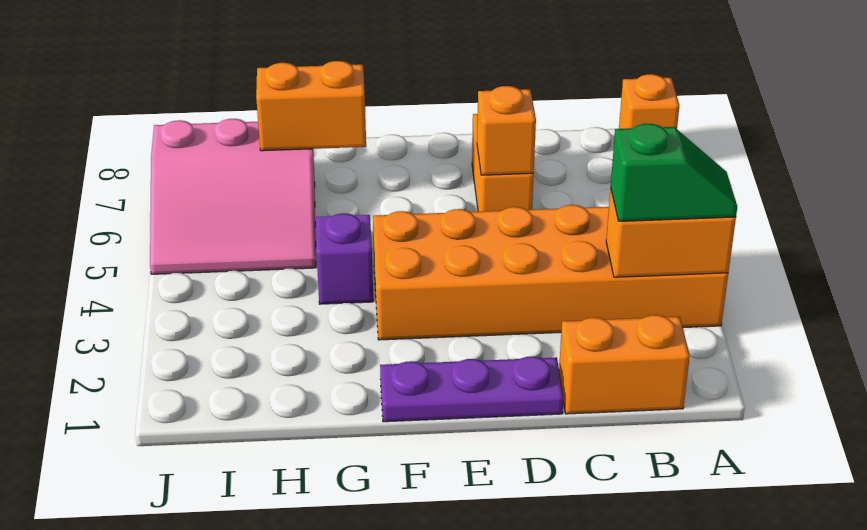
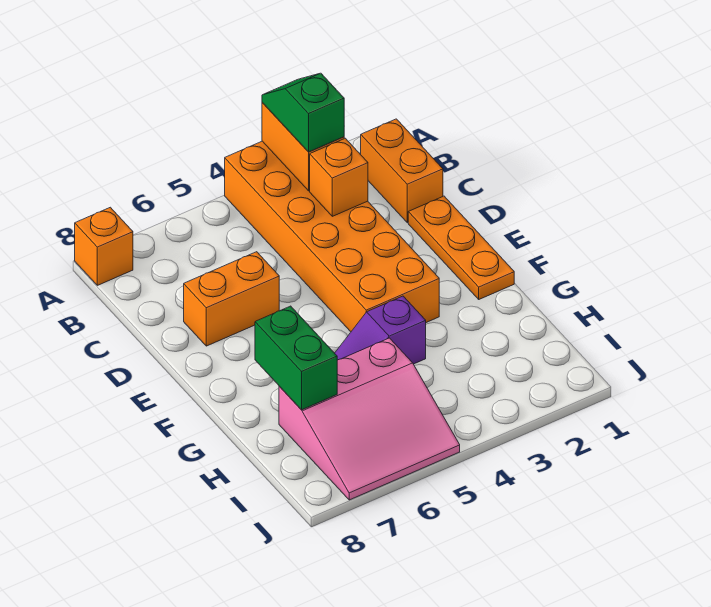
purple plate D1:F1 level 1 -> orange plate D1:F1 level 1
orange brick D6 level 2 -> orange brick C3 level 2
orange brick G7:H7 level 2 -> green brick G7:H7 level 2
pink slope H5:J7 level 1 top 7 -> pink slope H5:J7 level 1 top H

